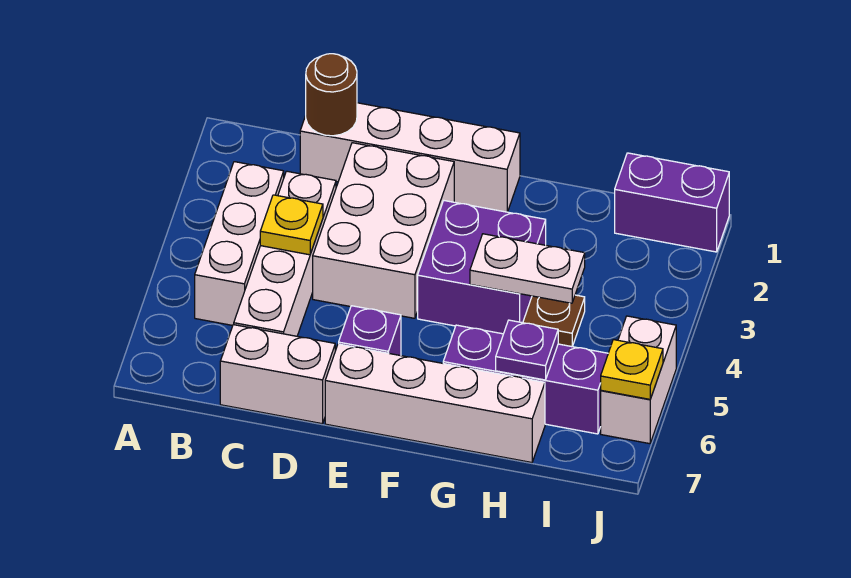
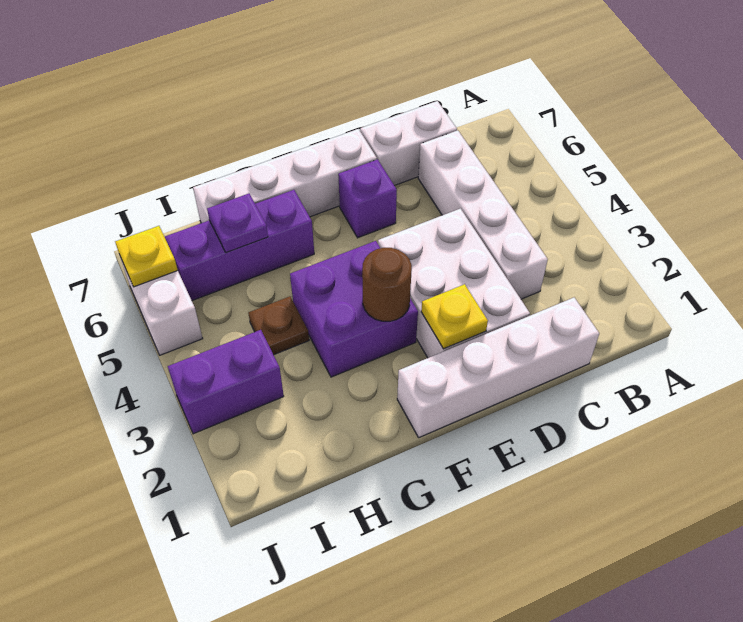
white brick B3:B5 level 1 -> none
brown round brick C1 level 2 -> brown round brick F3 level 2
yellow plate C4 level 2 -> yellow plate E2 level 2
white plate G4:H4 level 2 -> none
purple brick I1:J1 level 1 -> purple brick I3:J3 level 1

